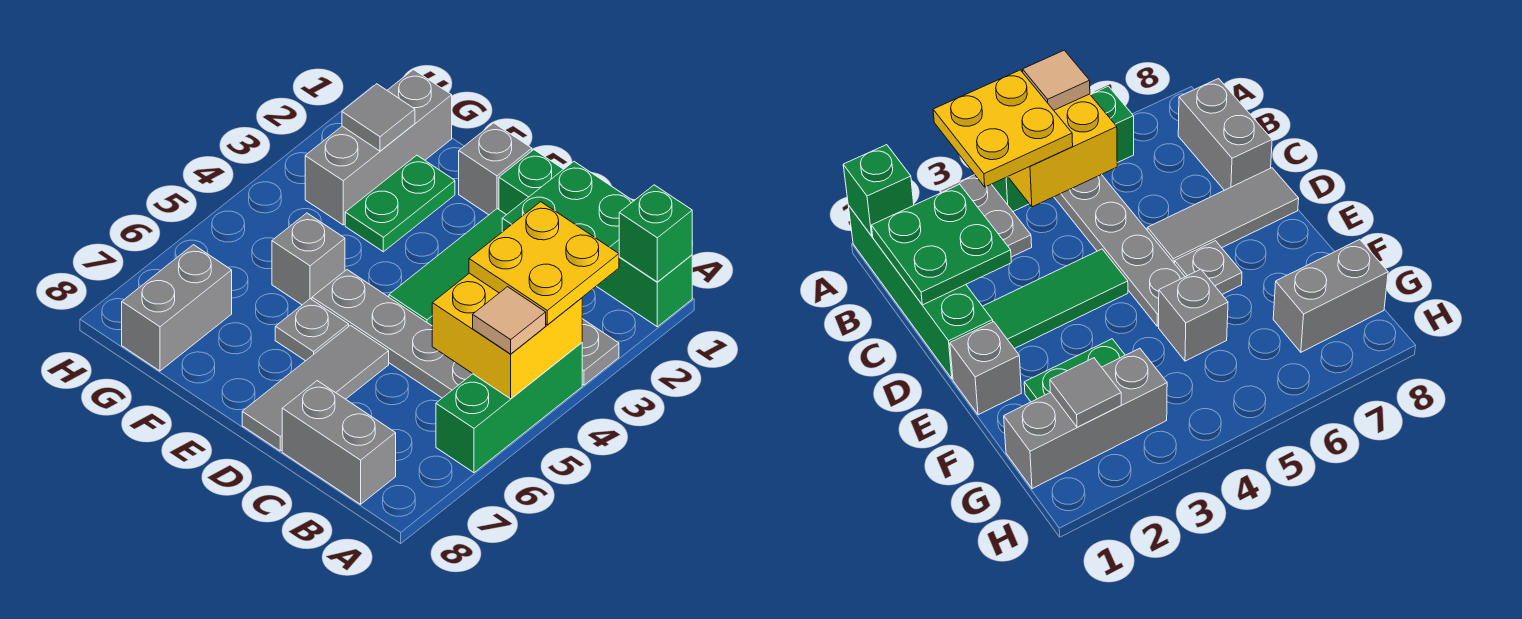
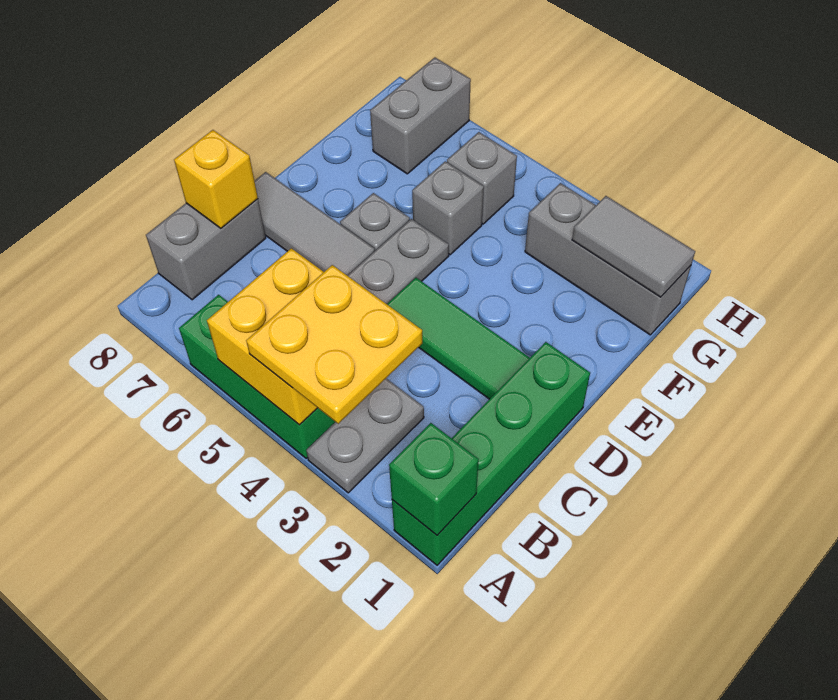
tan tile A5 level 3 -> none
green plate B1:C2 level 2 -> none
none -> yellow brick C8 level 2
grey brick E1 level 1 -> grey brick G5 level 1
green plate F2:F3 level 1 -> none
grey tile G2 level 2 -> grey tile G1:G2 level 2
grey brick G7:G8 level 1 -> grey brick G7:H7 level 1

